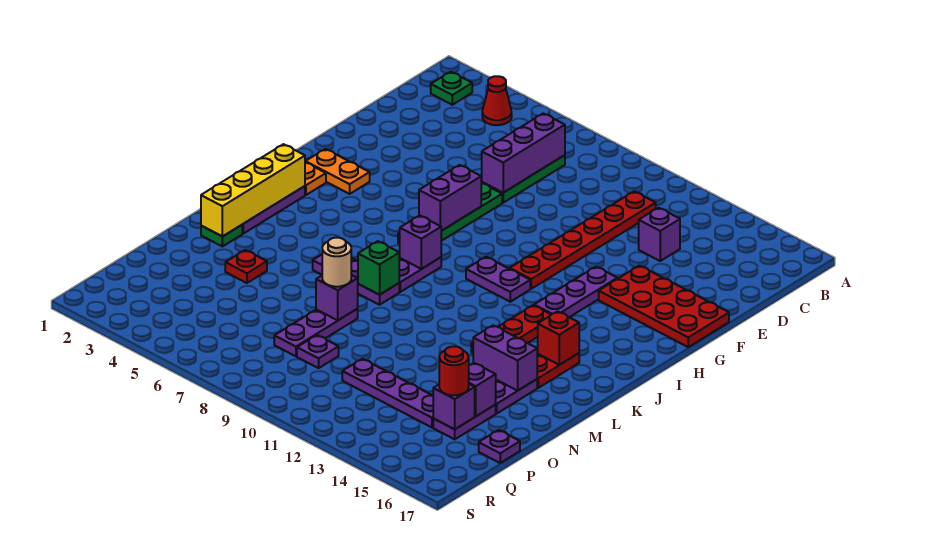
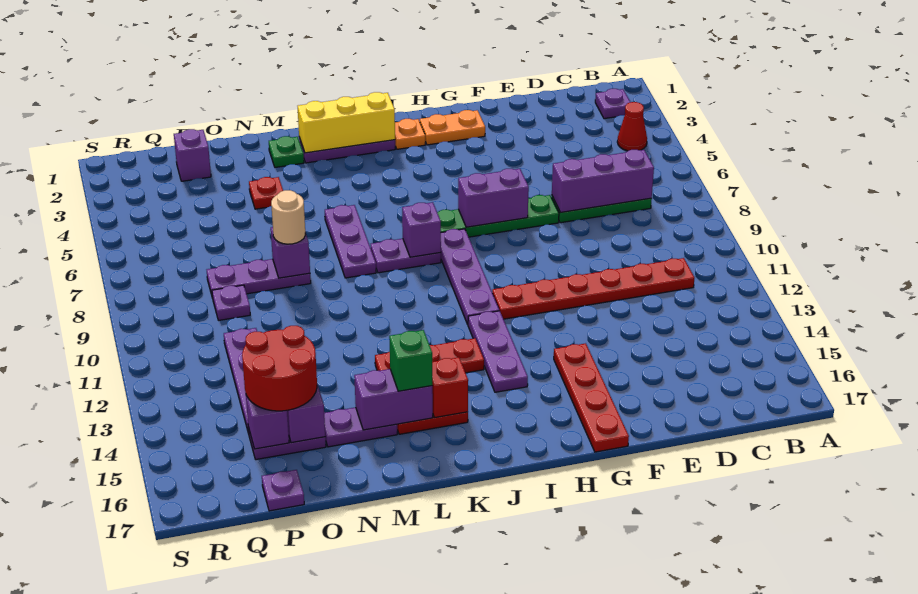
green plate B2 level 1 -> purple plate B2 level 1
purple brick D13 level 1 -> purple brick P2 level 1
red plate F14:G17 level 1 -> red plate G14:G17 level 1
purple plate G13:I13 level 1 -> purple plate I12:I14 level 1
orange plate H2:H3 level 1 -> orange plate G2:H2 level 1
purple plate I10:I11 level 1 -> purple plate I8:I11 level 1
yellow brick J2:M2 level 2 -> yellow brick J2:L2 level 2
green brick L8 level 2 -> green brick L15 level 3
purple brick M14:M15 level 2 -> purple brick L15:M15 level 2
red round brick P15 level 3 -> red round brick O14:P15 level 3

